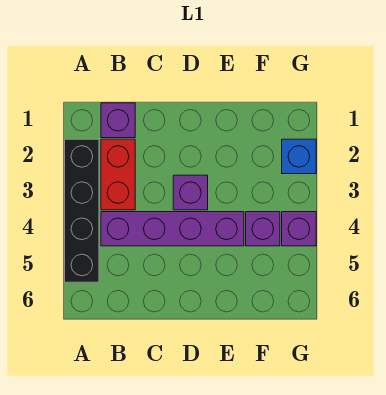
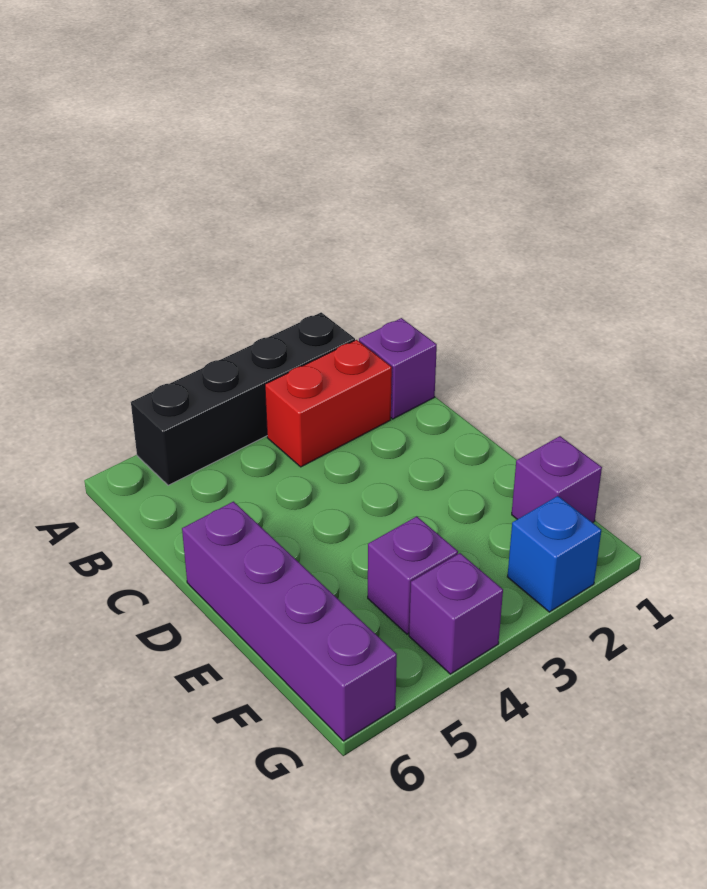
purple brick B4:E4 level 1 -> purple brick D6:G6 level 1
purple brick D3 level 1 -> purple brick F1 level 1

